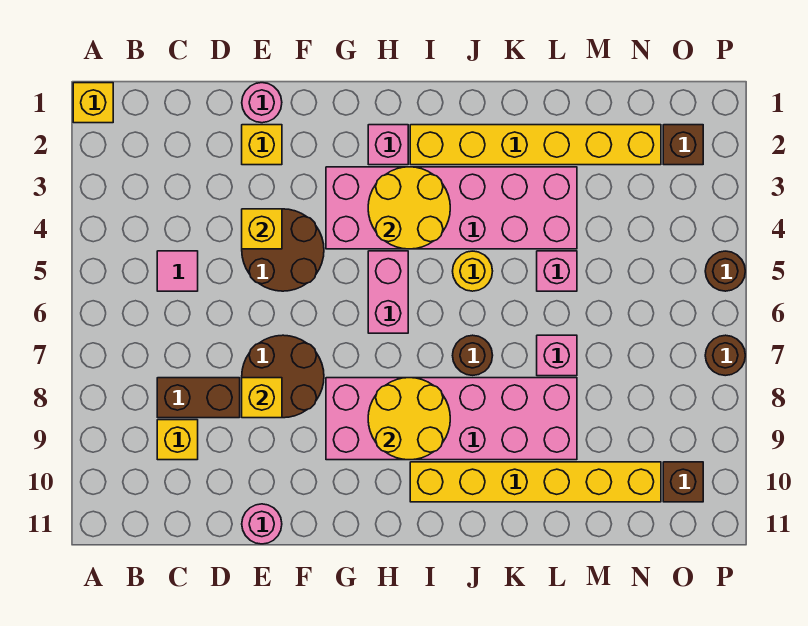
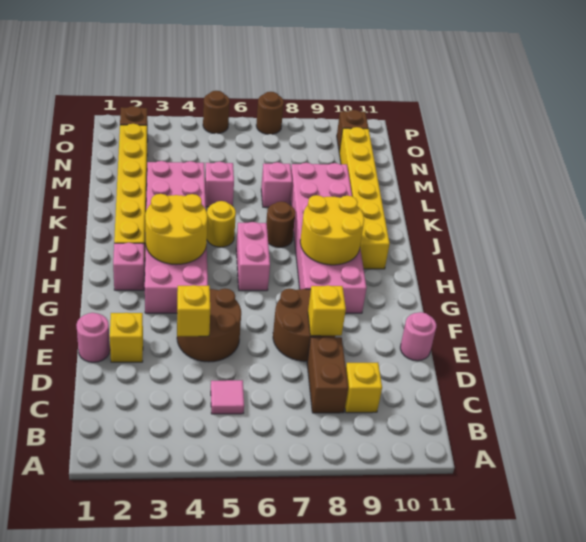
yellow brick A1 level 1 -> none
pink brick H5:H6 level 1 -> pink brick H6:I6 level 1

